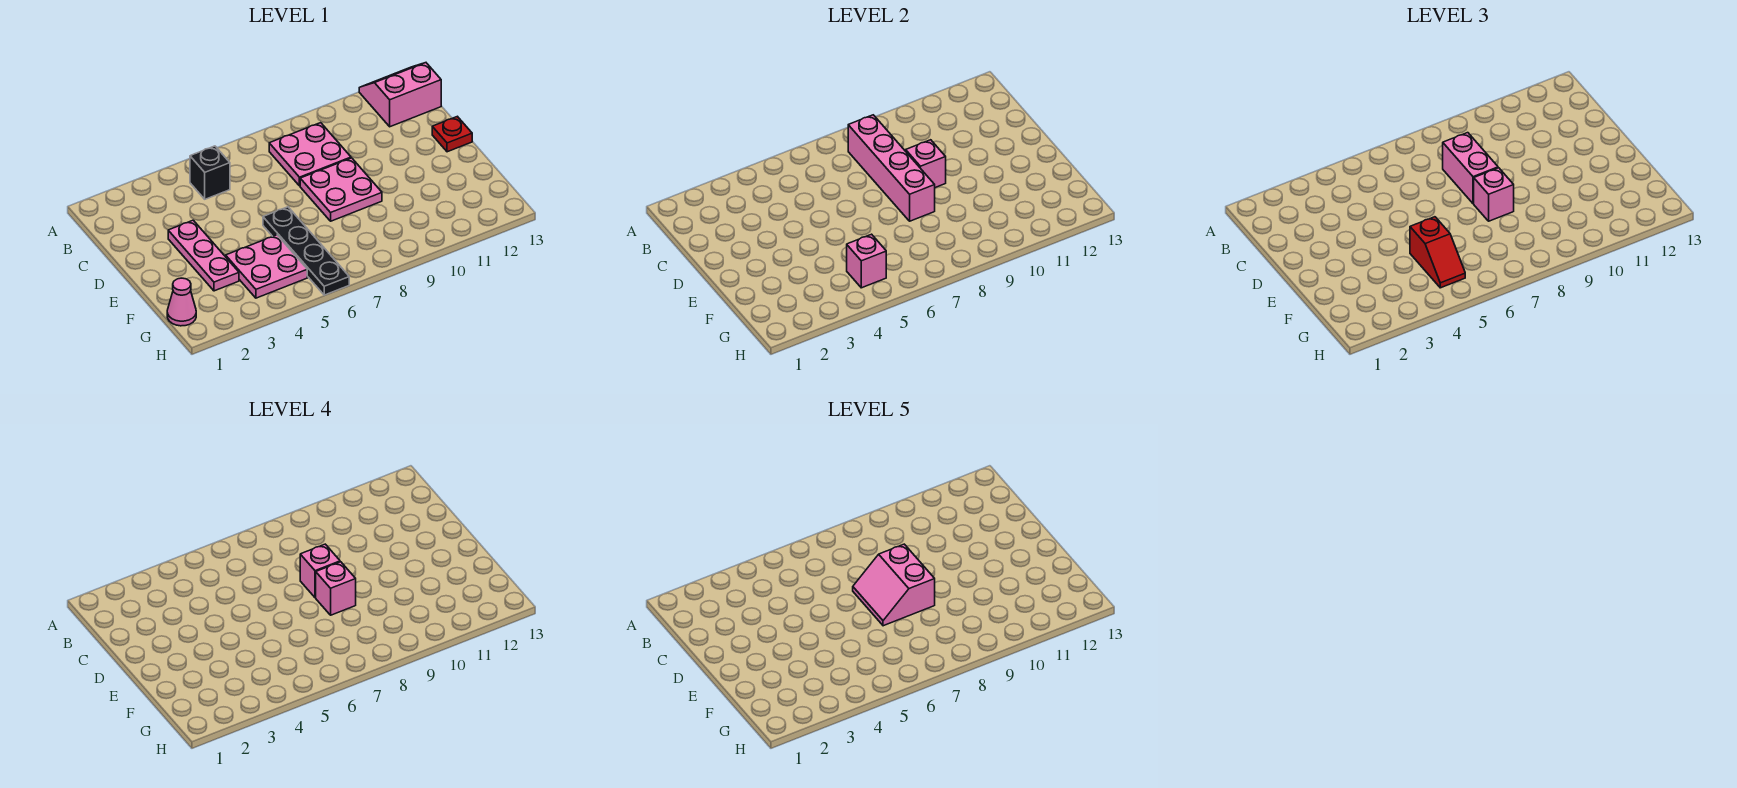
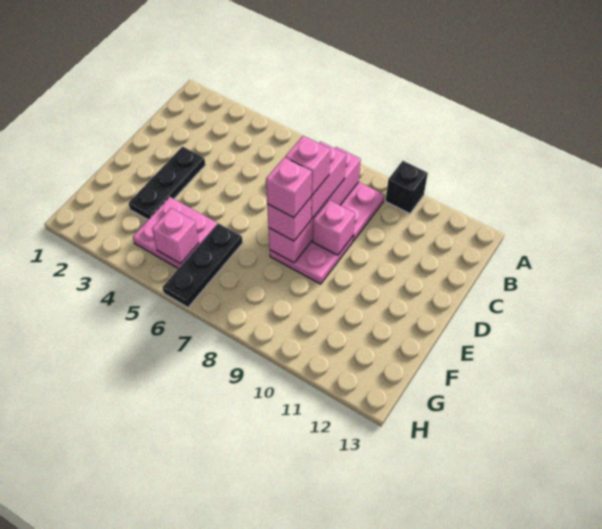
pink slope A12:B13 level 1 top B -> none
black brick B5 level 1 -> black brick A10 level 1
pink plate D3:F3 level 1 -> black plate D3:F3 level 1
pink slope D7:E8 level 5 top 8 -> none
red plate D13 level 1 -> none
black plate E6:H6 level 1 -> black plate F6:H6 level 1
red slope F5:G5 level 3 top F -> none
pink cone G1 level 1 -> none

